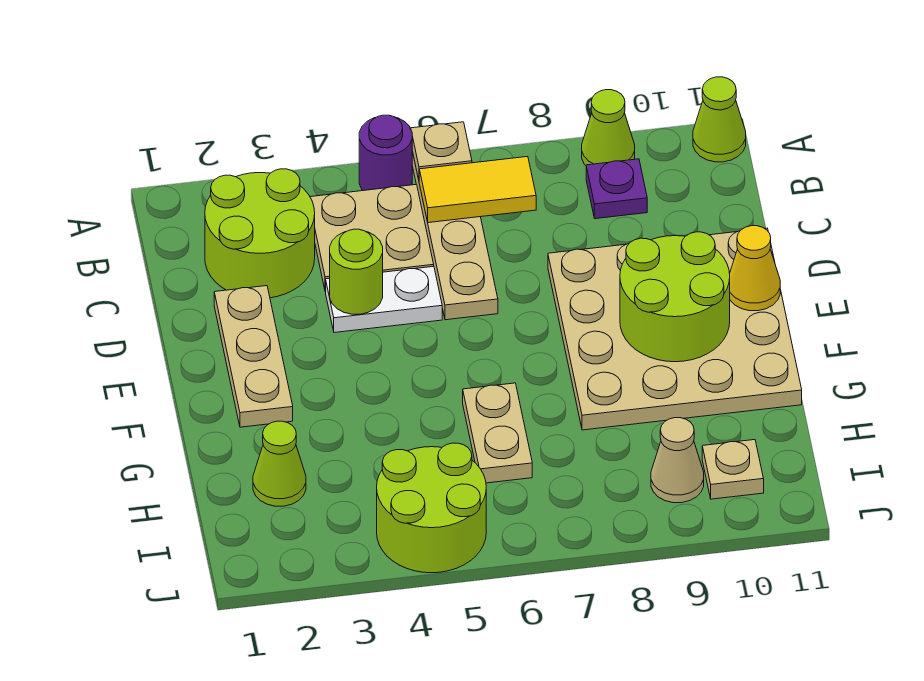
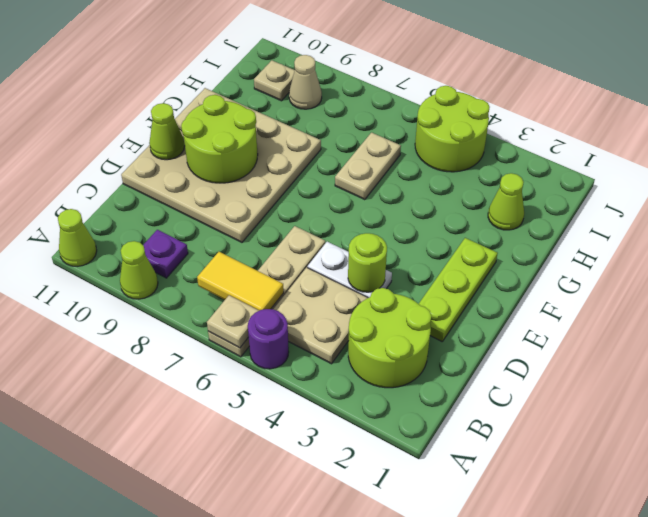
tan plate D2:F2 level 1 -> lime plate D2:F2 level 1
yellow cone E11 level 2 -> lime cone E11 level 2

